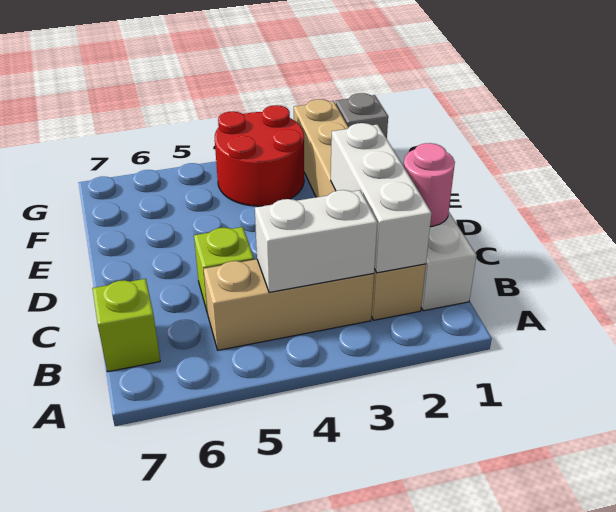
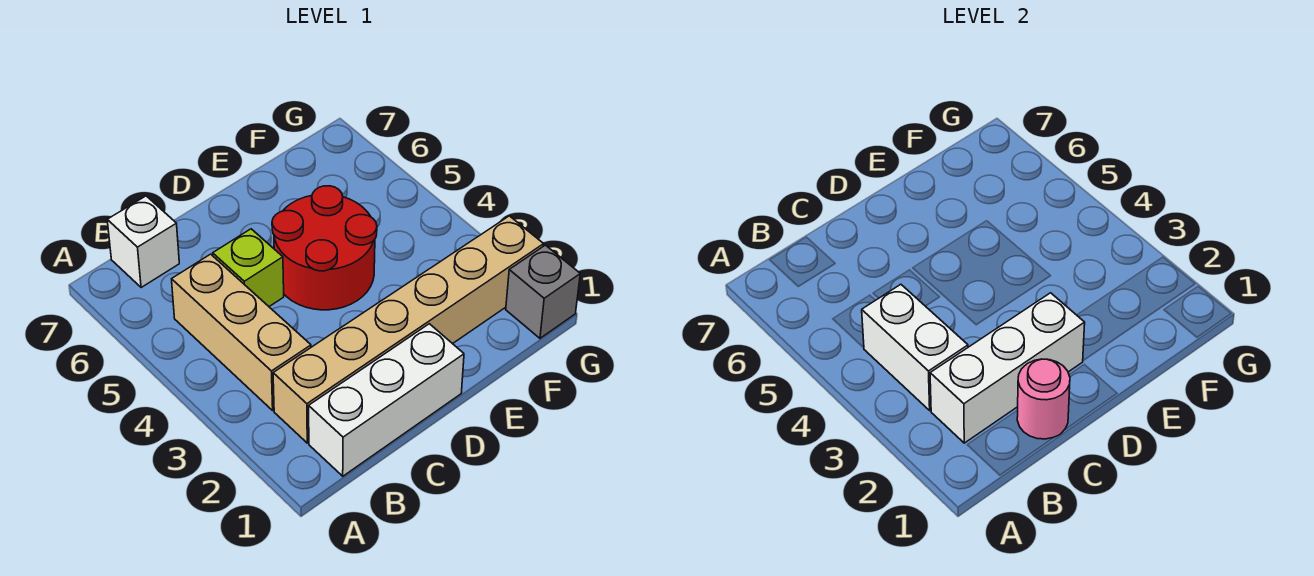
lime brick B7 level 1 -> white brick B7 level 1
red round brick F3:G4 level 1 -> red round brick D4:E5 level 1

